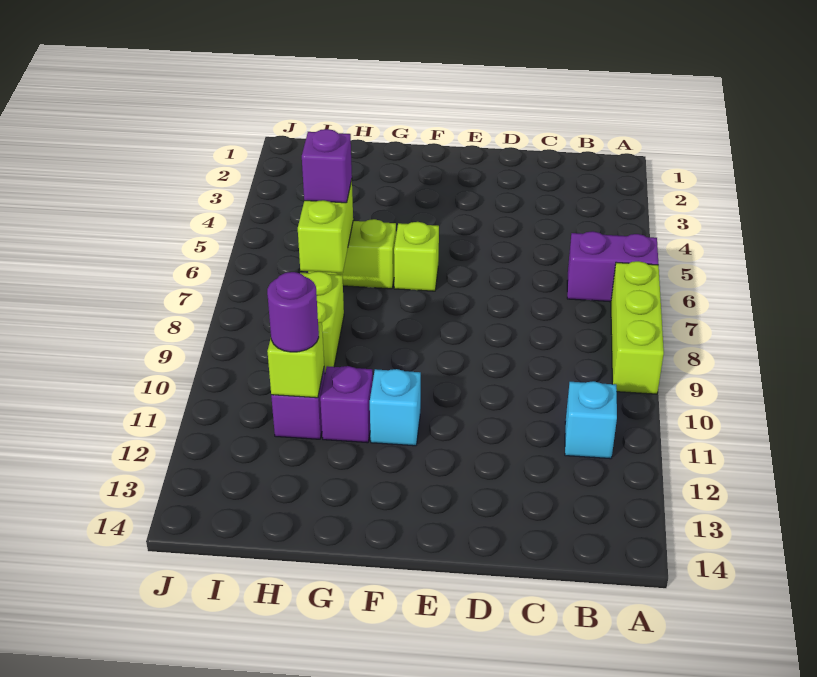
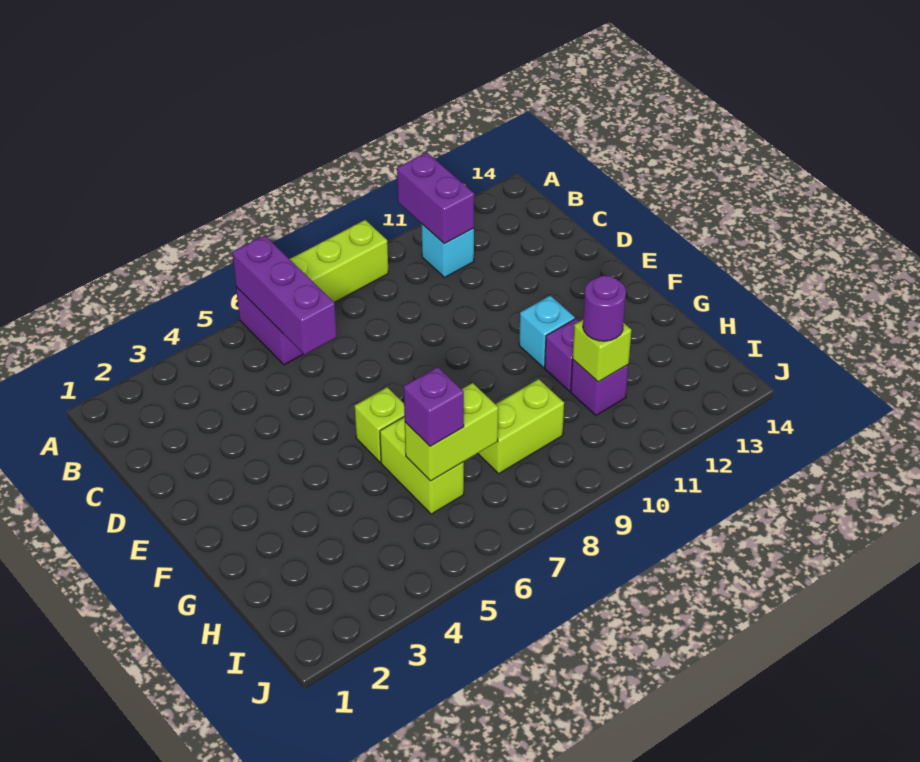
none -> purple brick A6:C6 level 2
none -> purple brick A11:B11 level 2

